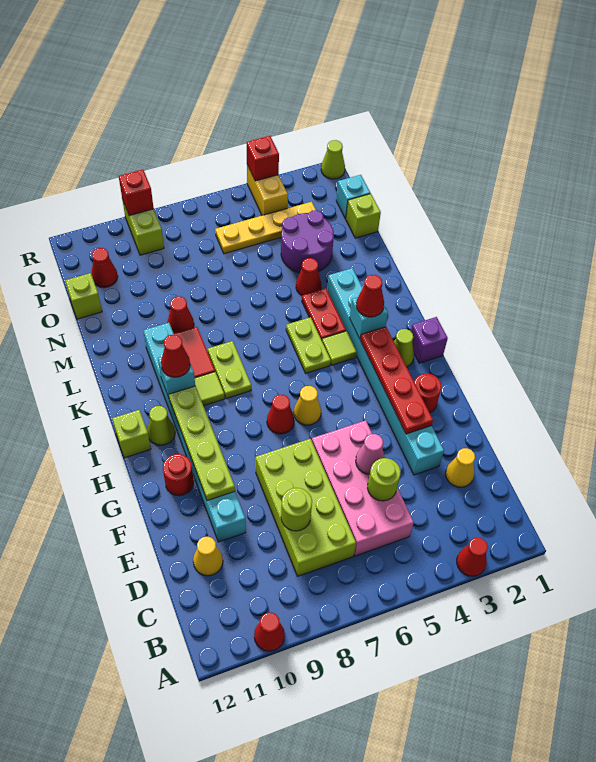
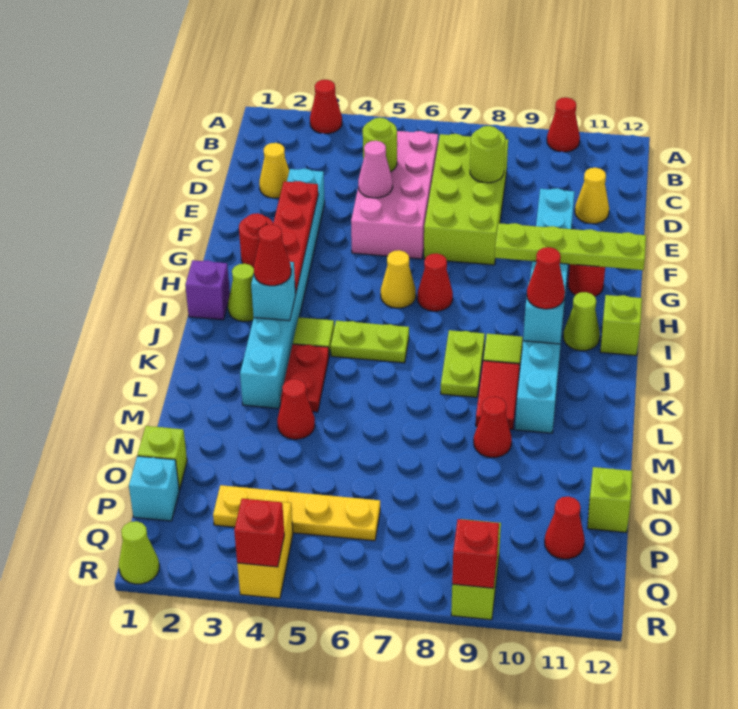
lime plate F10:I10 level 2 -> lime plate G9:G12 level 2
lime plate J5:K5 level 1 -> lime plate J5:J6 level 1
purple round brick N3:O4 level 1 -> none

